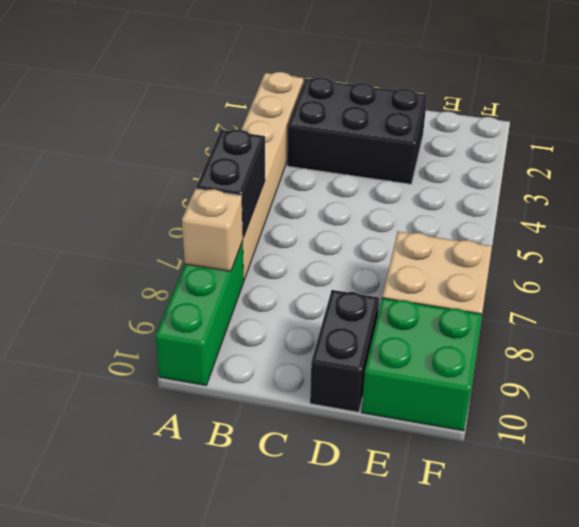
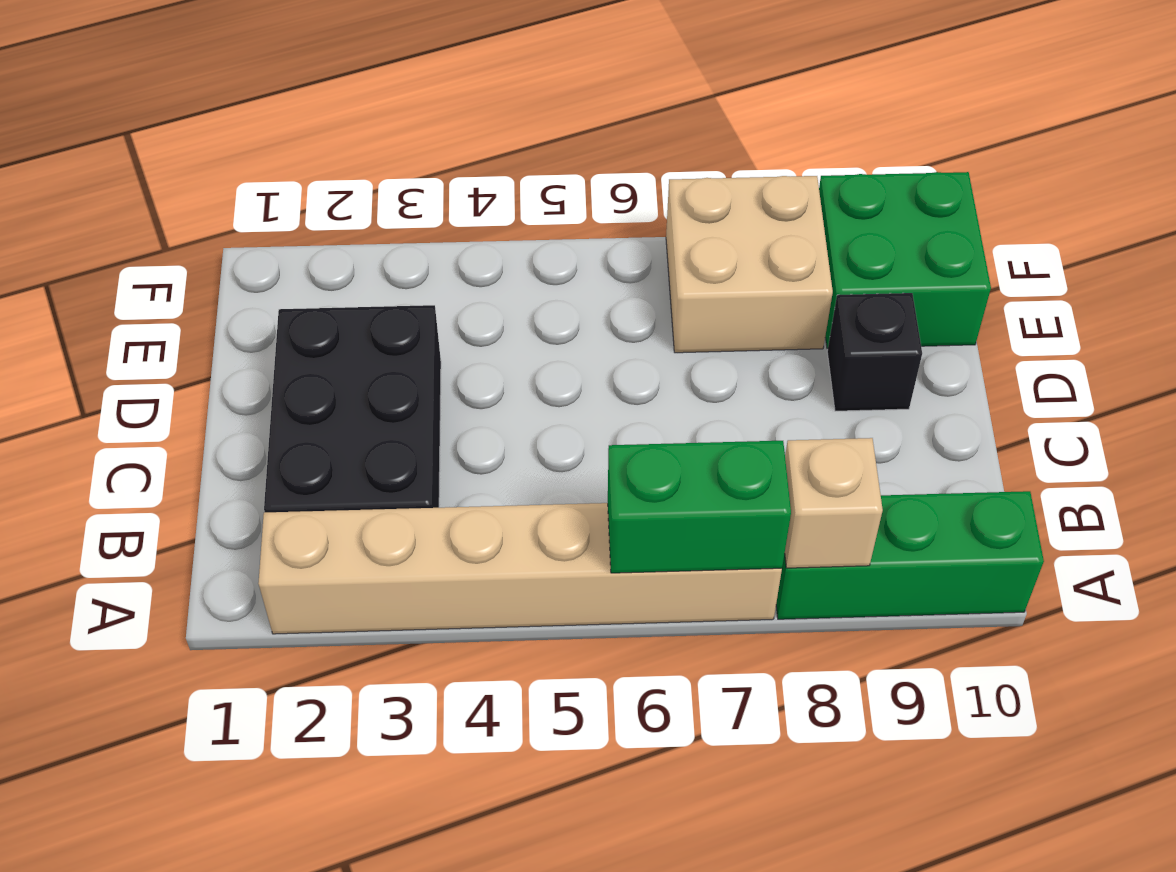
black brick A6:A7 level 2 -> green brick A6:A7 level 2
black brick D9:D10 level 1 -> black brick D9 level 1

